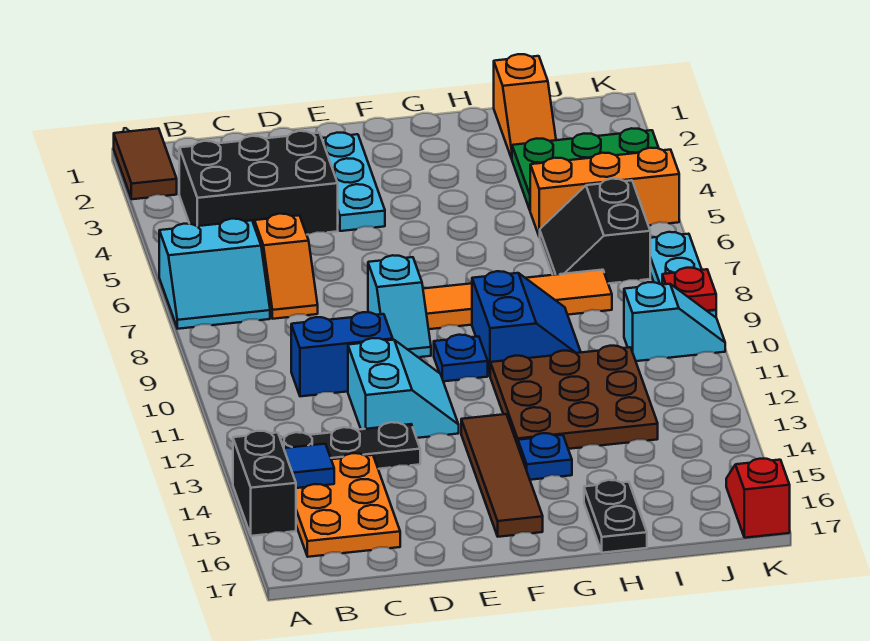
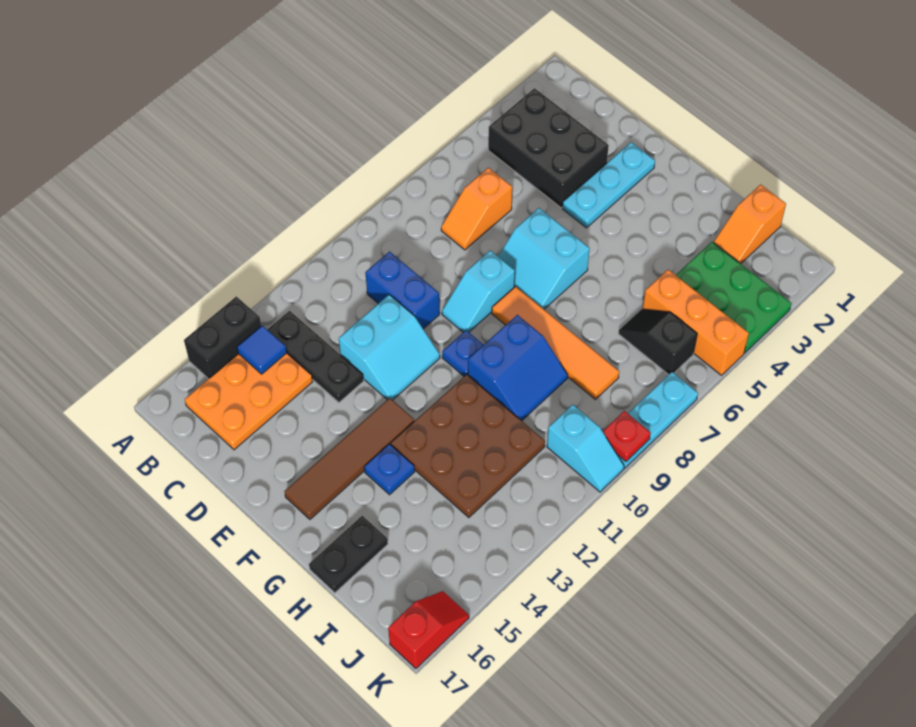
brown tile A1:A2 level 1 -> none
cyan slope A6:B7 level 1 top 6 -> cyan slope E6:F7 level 1 top 6
black slope I6:J7 level 1 top J -> black slope I6:J6 level 1 top J

